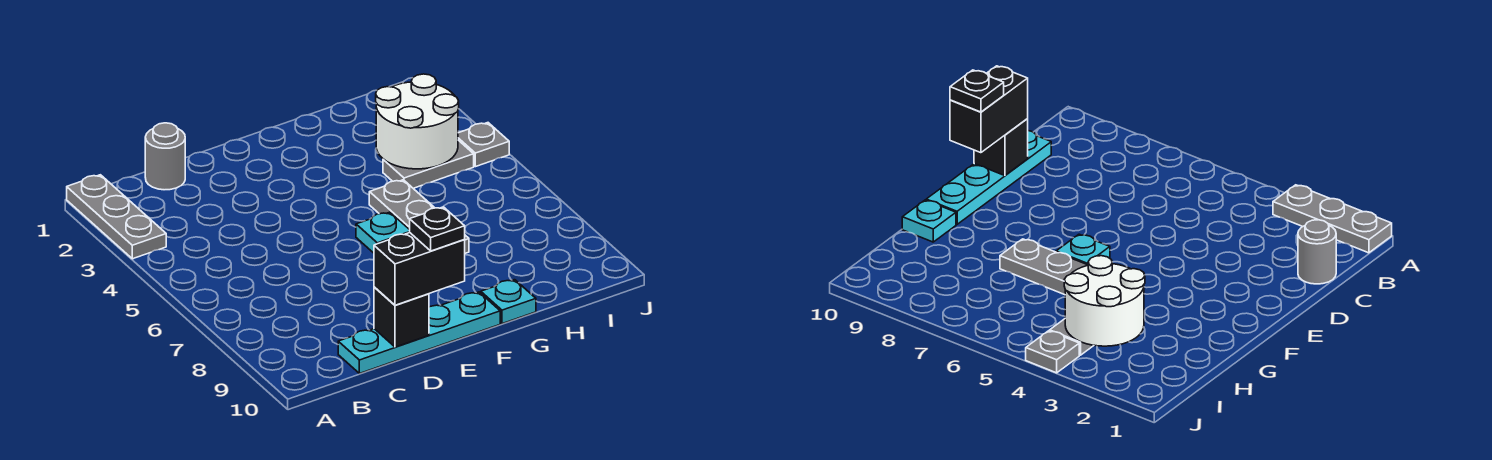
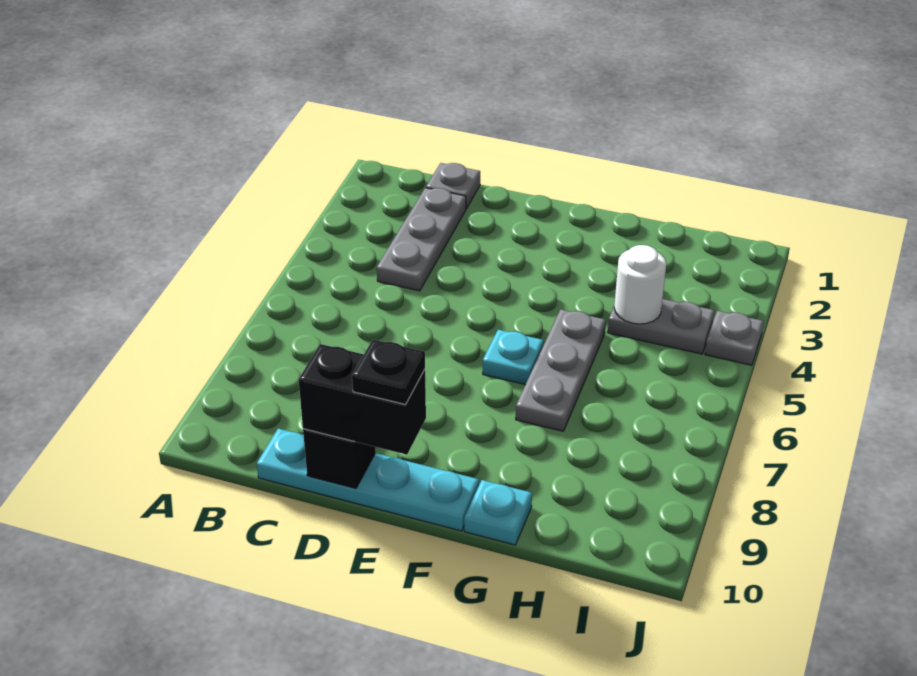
grey plate A1:A3 level 1 -> grey plate C2:C4 level 1
grey round brick C1 level 1 -> grey plate C1 level 1
white round brick H3:I4 level 2 -> white round brick H4 level 2

